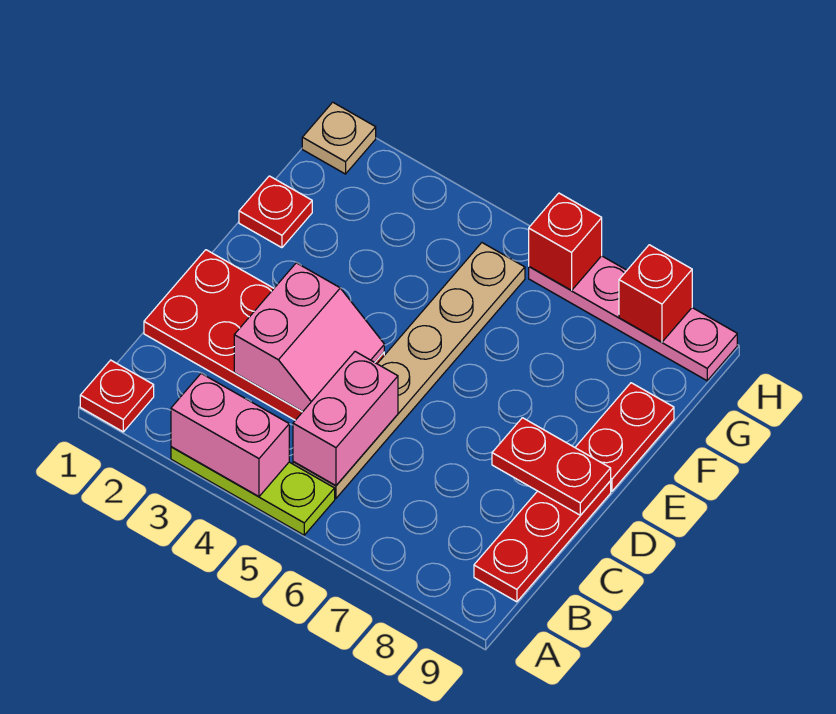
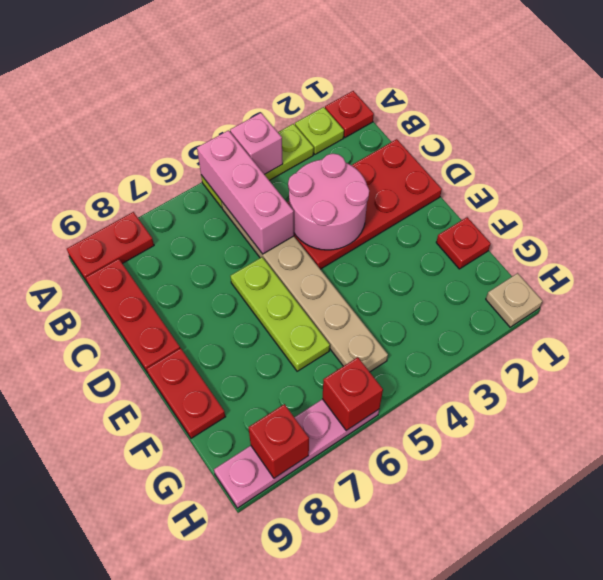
none -> lime plate A2 level 1
pink brick A3:A4 level 2 -> pink brick A4 level 2
pink brick B5:C5 level 2 -> pink brick A5:C5 level 2
pink slope C3:D4 level 2 top 3 -> pink round brick C3:D4 level 2
none -> lime plate D6:F6 level 1
red plate D8:D9 level 2 -> red plate A8:A9 level 1

